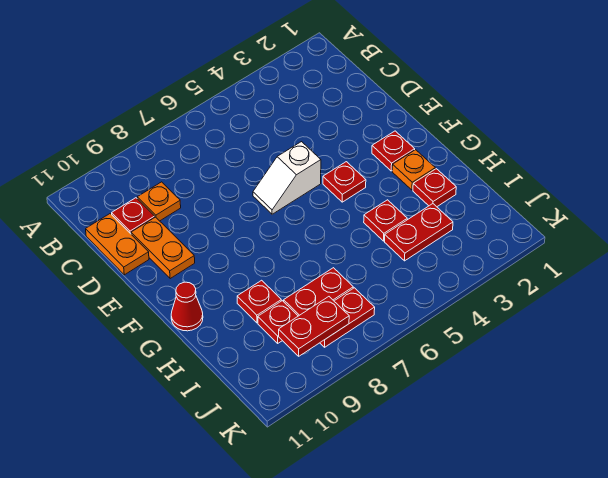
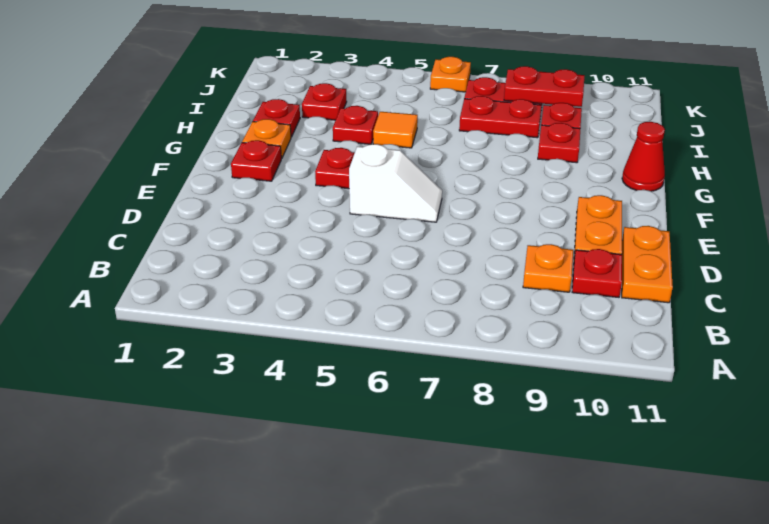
none -> orange tile H5 level 1
red plate I3:I4 level 1 -> red plate I3 level 1
none -> orange plate K6 level 1

